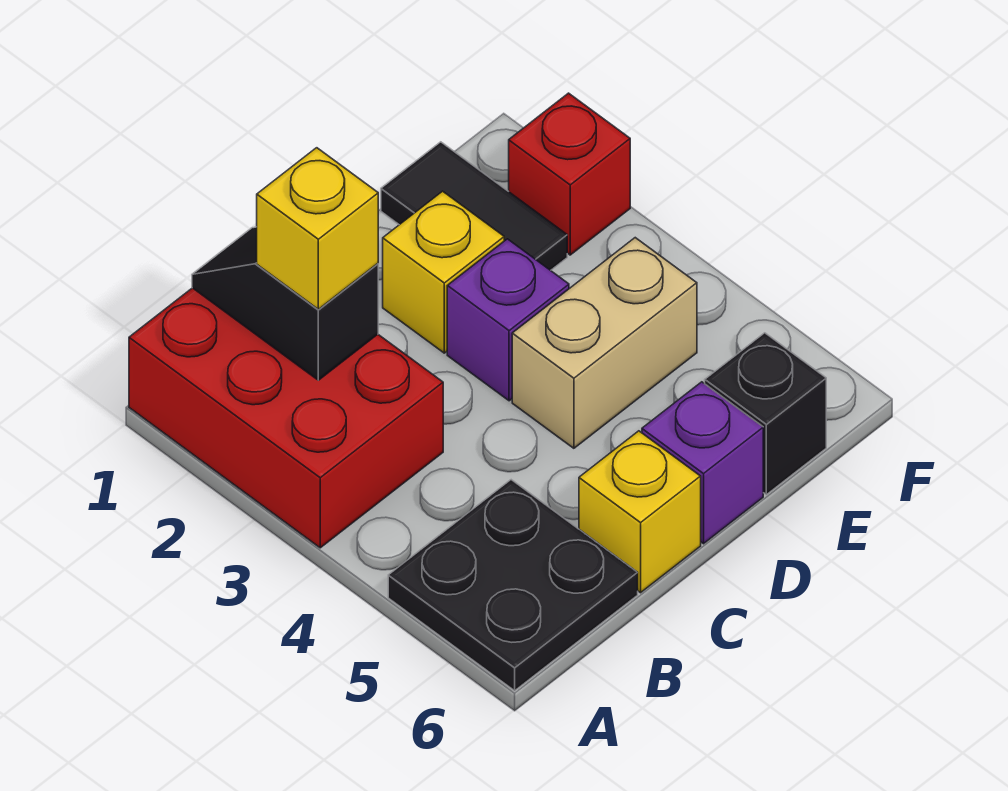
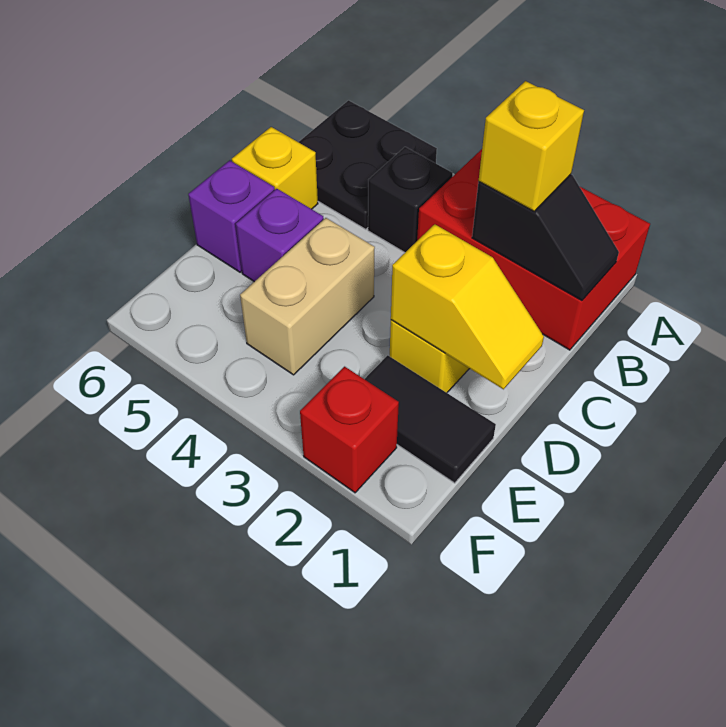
none -> yellow slope D1:D2 level 2 top 2
purple brick D3 level 1 -> purple brick D5 level 1
black brick E6 level 1 -> black brick B4 level 1

